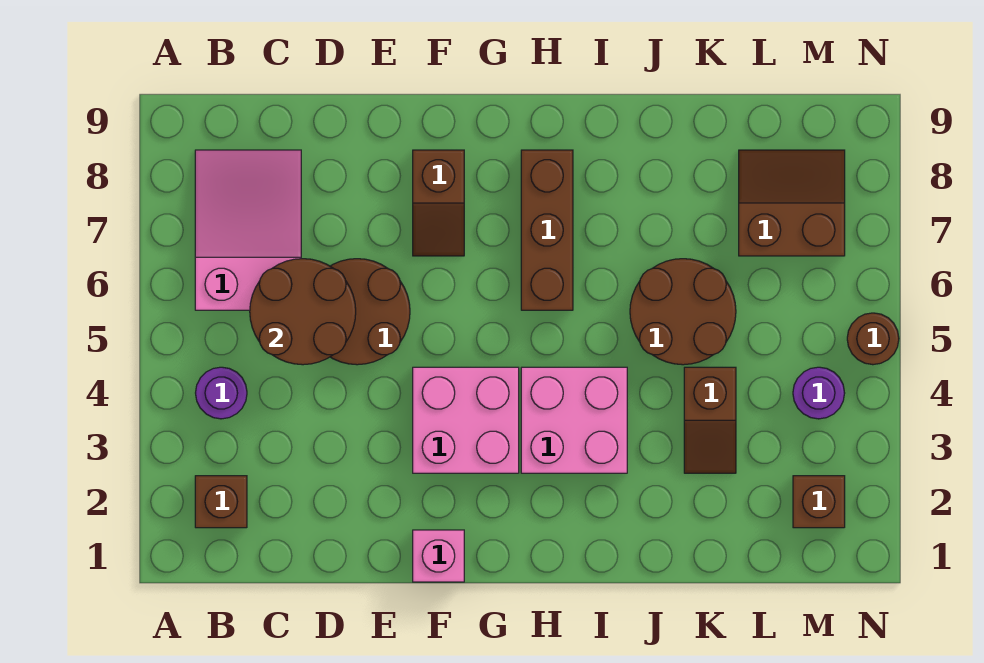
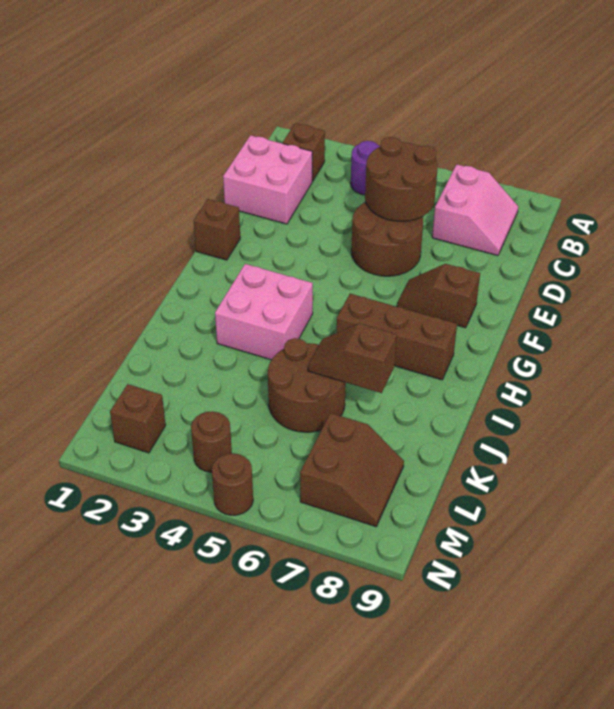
pink slope B6:C8 level 1 top 6 -> pink slope B7:C8 level 1 top 7
pink brick F1 level 1 -> brown brick F1 level 1
pink brick F3:G4 level 1 -> pink brick C1:D2 level 1
brown slope K3:K4 level 1 top 4 -> brown slope J6:J7 level 2 top 7
purple round brick M4 level 1 -> brown round brick M4 level 1

